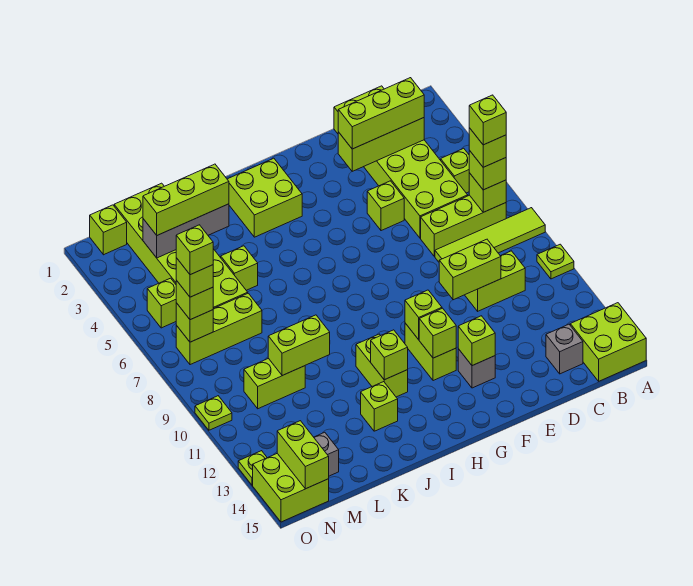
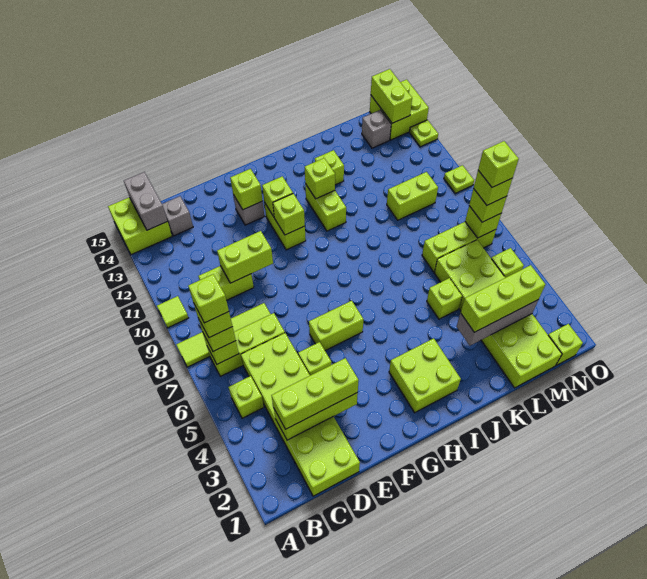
lime plate A10 level 1 -> lime tile A10 level 1
none -> grey brick B14:B15 level 2
lime brick K10:L10 level 2 -> lime brick F6:G6 level 1

